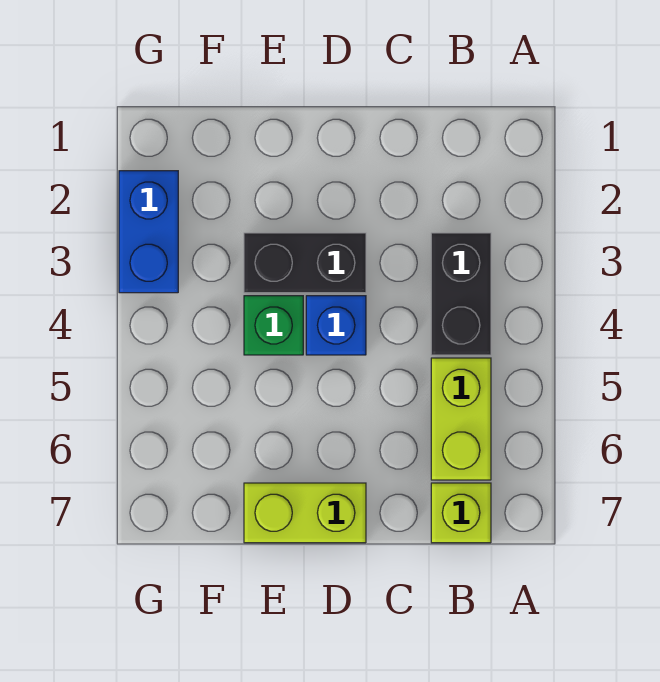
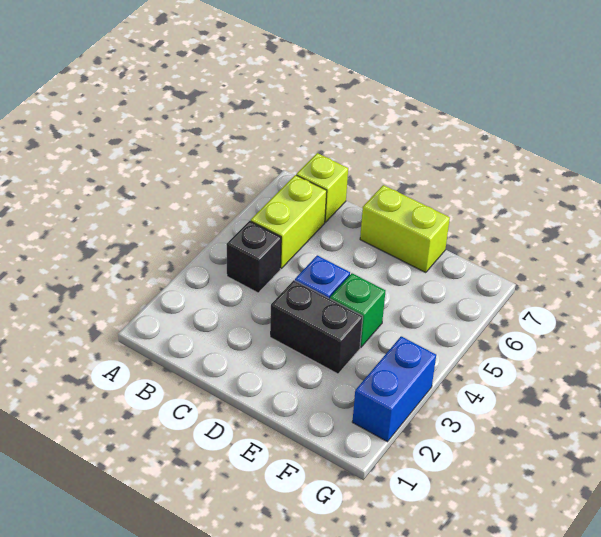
black brick B3:B4 level 1 -> black brick B4 level 1

